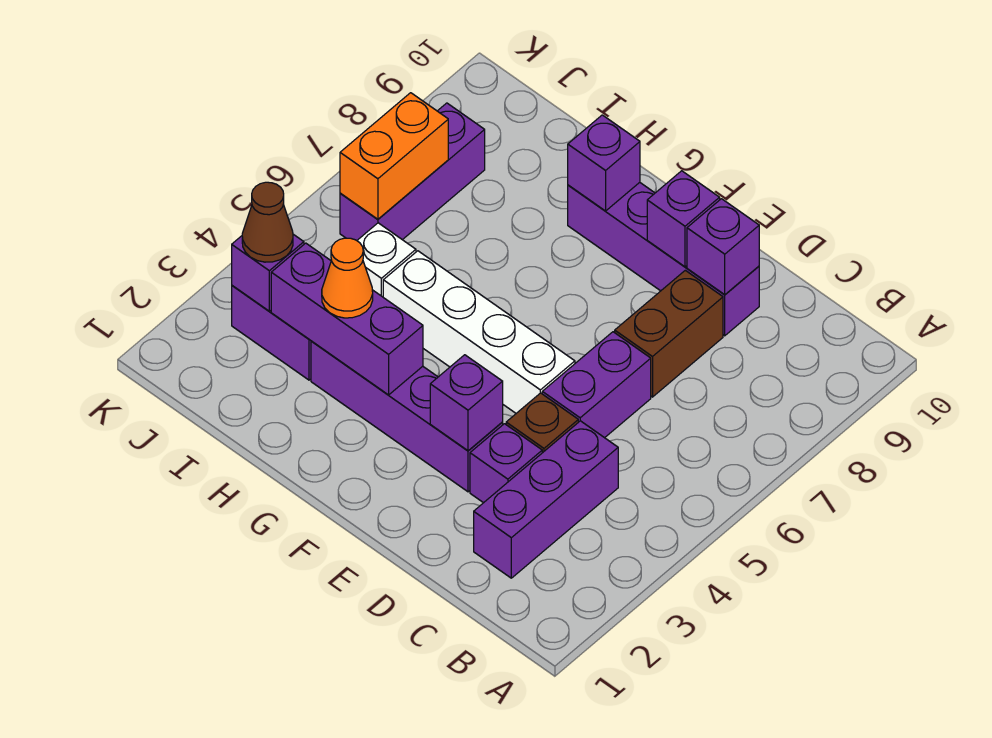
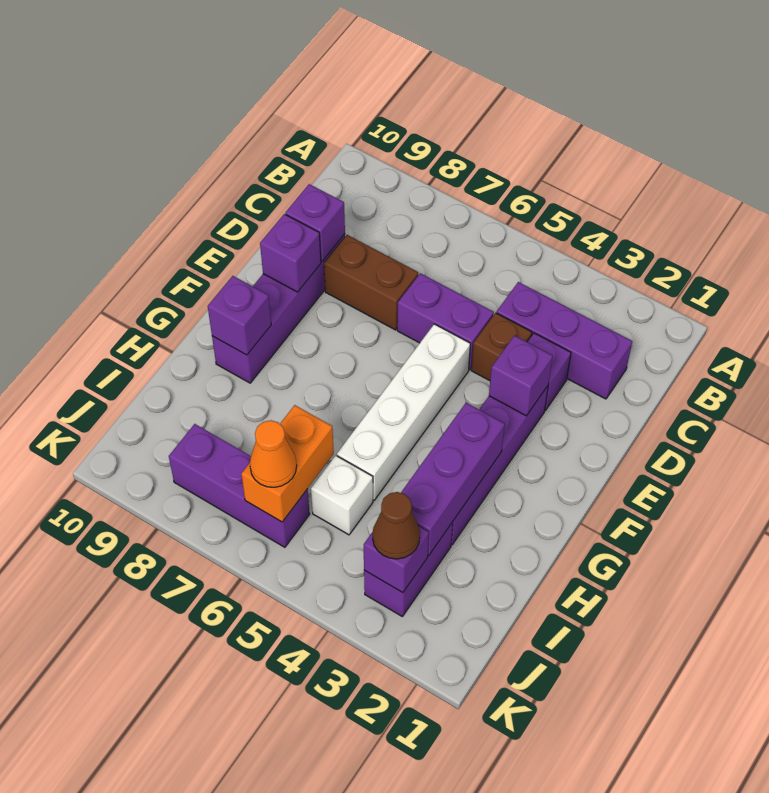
orange cone H3 level 3 -> orange cone J6 level 3
orange brick J6:J7 level 2 -> orange brick I6:J6 level 2

